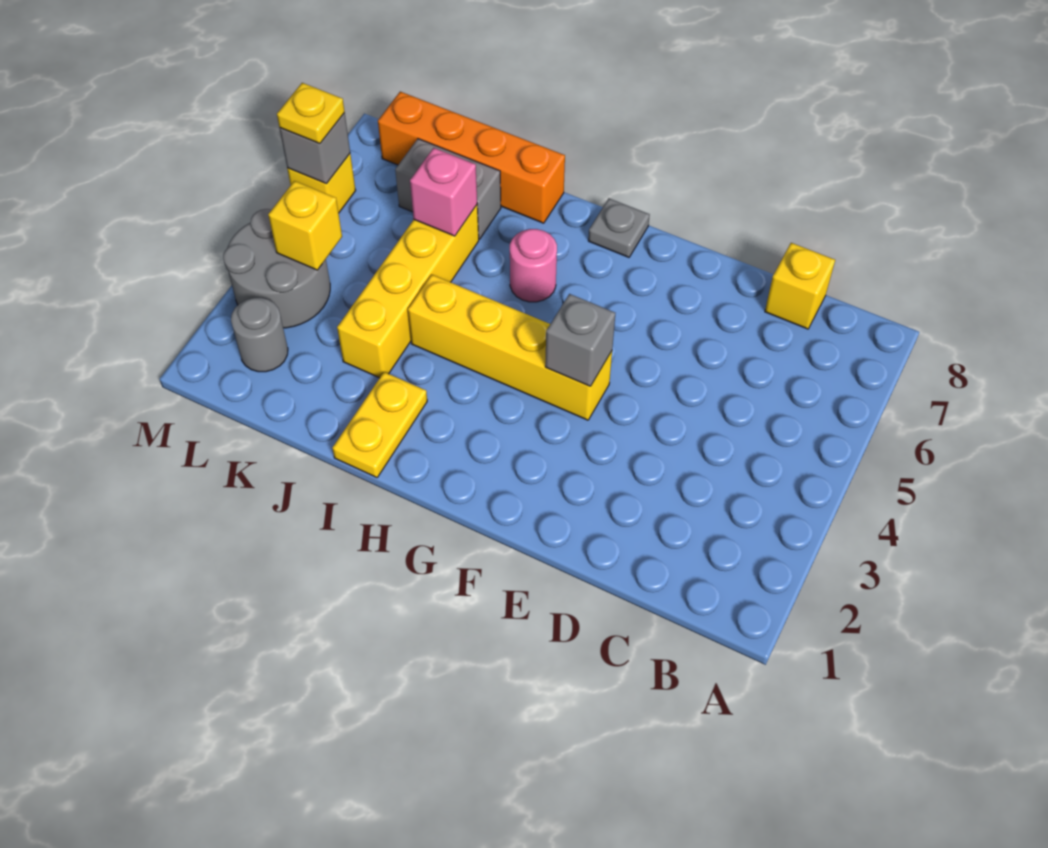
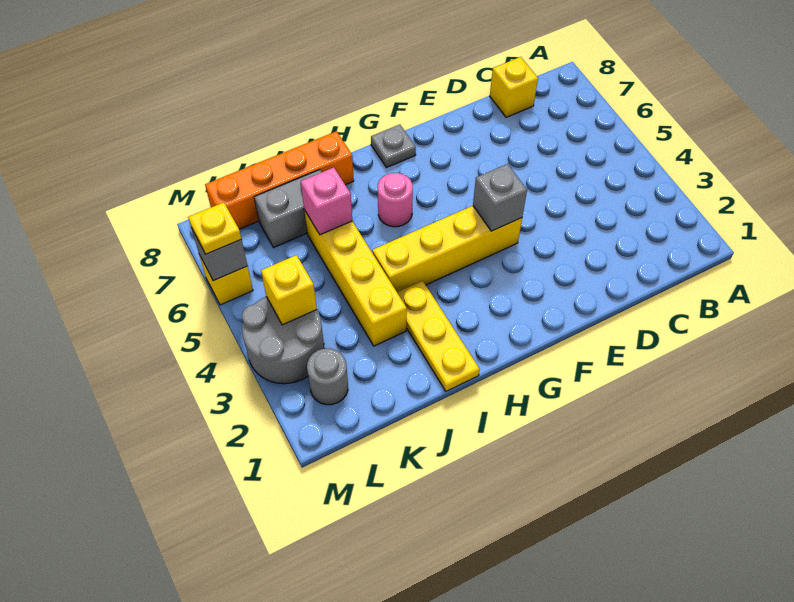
yellow plate I1:I2 level 1 -> yellow plate I1:I3 level 1

